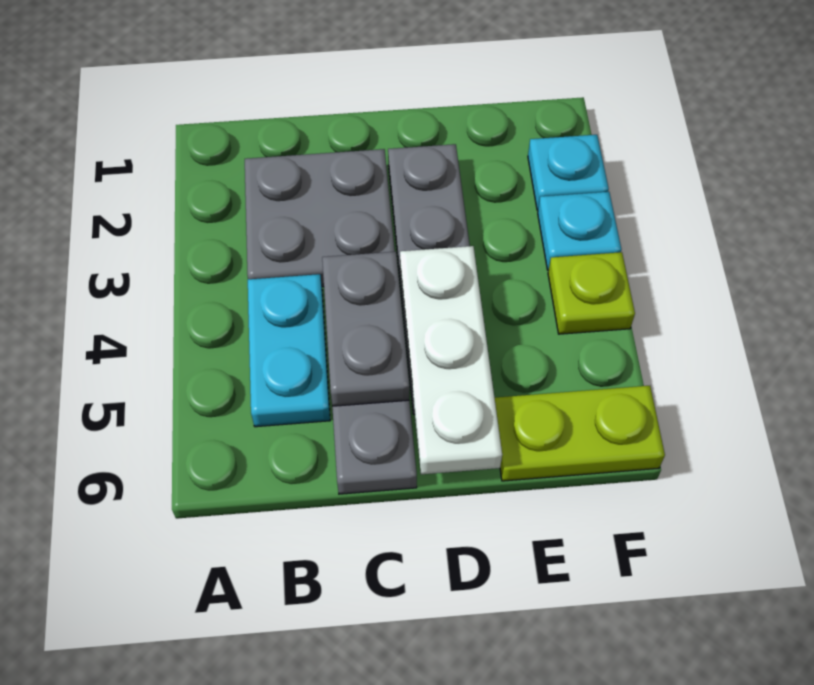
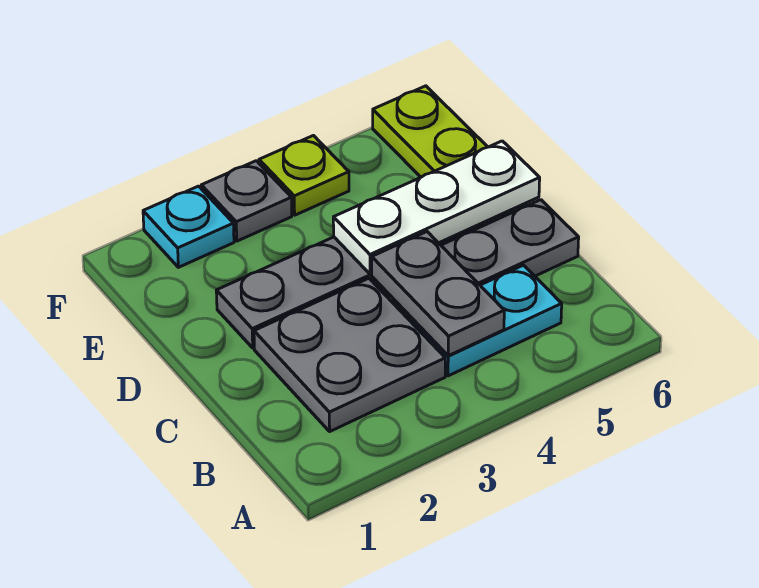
grey plate C4:C5 level 2 -> grey plate B4:C4 level 2
cyan plate F3 level 1 -> grey plate F3 level 1

